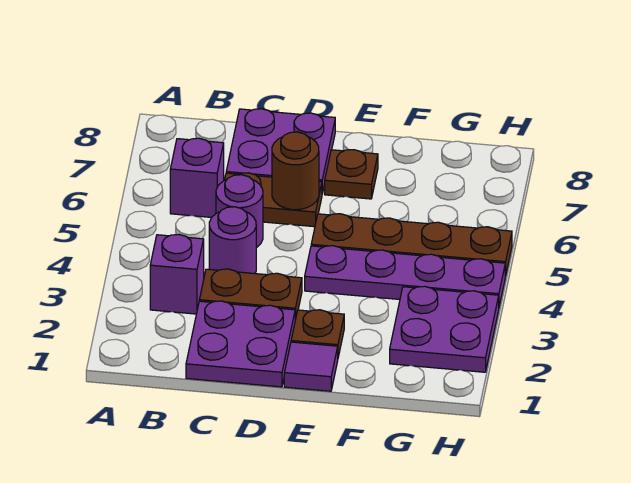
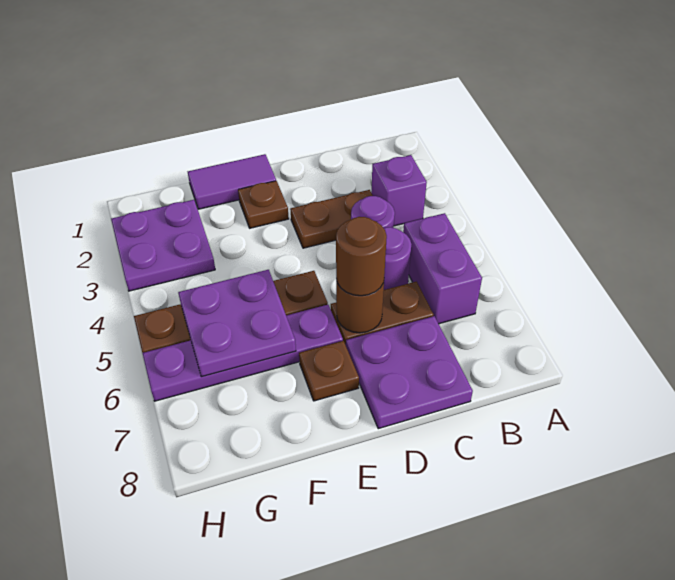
purple brick B6 level 1 -> purple brick B5:B6 level 1
purple plate C1:D2 level 1 -> purple plate F5:G6 level 2
none -> brown round brick D6 level 3
purple tile E1 level 1 -> purple tile E1:F1 level 1
purple plate E4:H4 level 1 -> purple plate E6:H6 level 1

